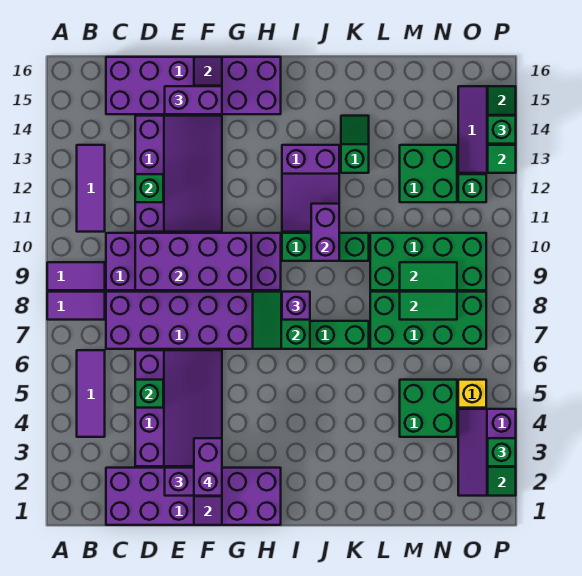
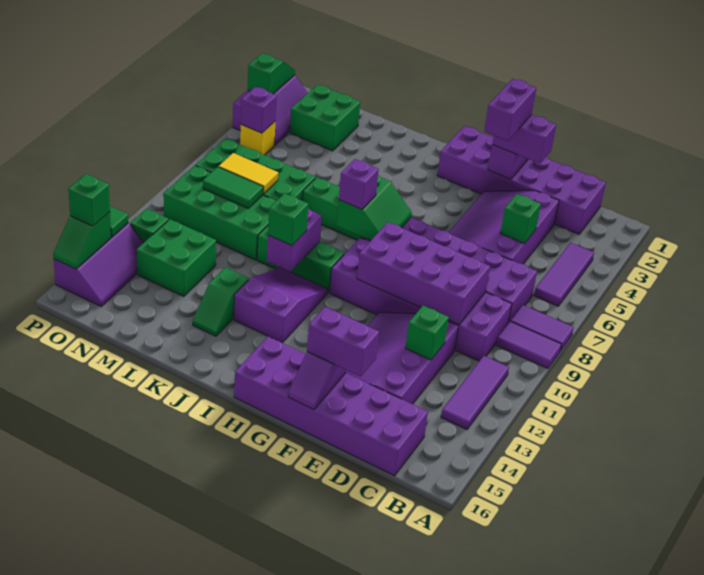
green brick M4:N5 level 1 -> green brick M2:N3 level 1
green tile M8:N8 level 2 -> yellow tile M8:N8 level 2
none -> purple brick O5 level 2
green brick P3 level 3 -> green brick J11 level 3

